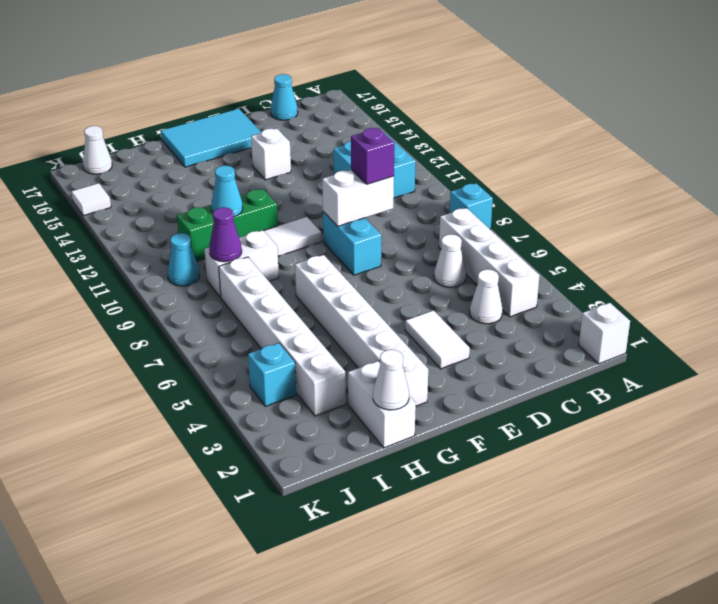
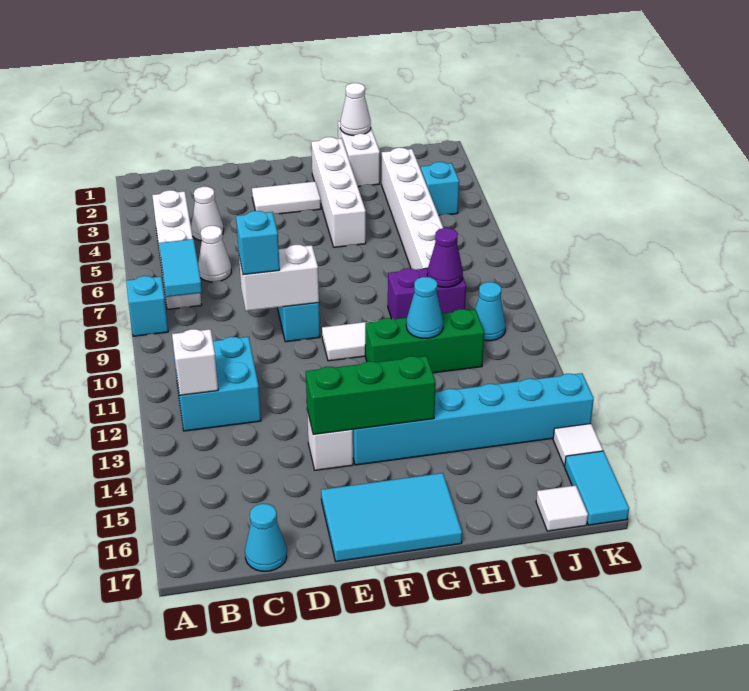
white brick A1 level 1 -> white brick B12 level 2
none -> cyan tile B7:B8 level 2
purple brick D9 level 3 -> cyan brick D9 level 3
white tile E3:E4 level 1 -> white tile E3:F3 level 1
none -> green brick E14:G14 level 2
none -> cyan brick F14:K14 level 1
white brick G2:G7 level 1 -> white brick G2:G5 level 1
white brick H9:I9 level 1 -> purple brick H9:I9 level 1
white cone J17 level 1 -> white tile J17 level 1
none -> cyan tile K16:K17 level 1

